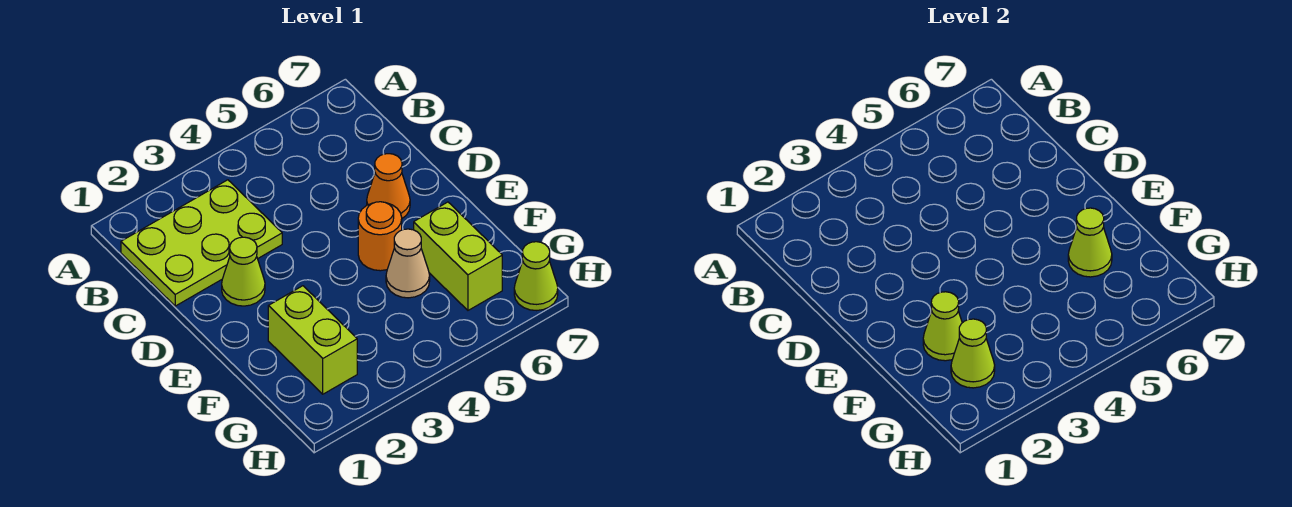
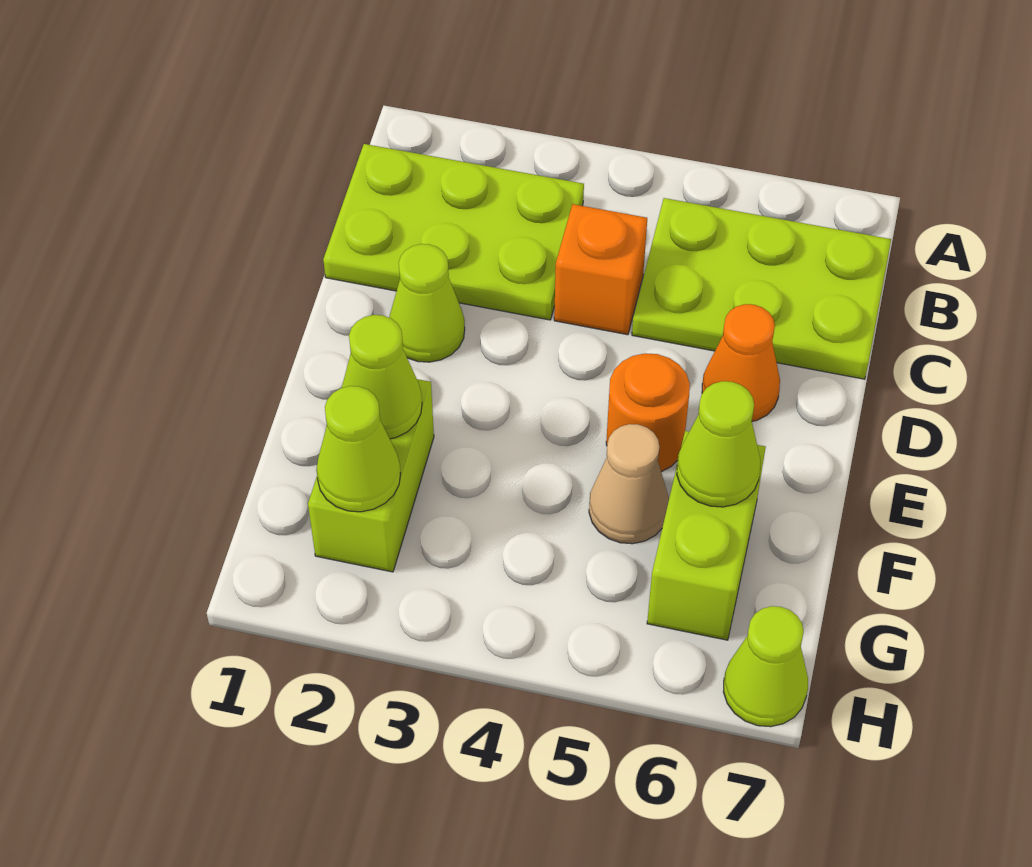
none -> lime plate B5:C7 level 1
none -> orange brick C4 level 1

